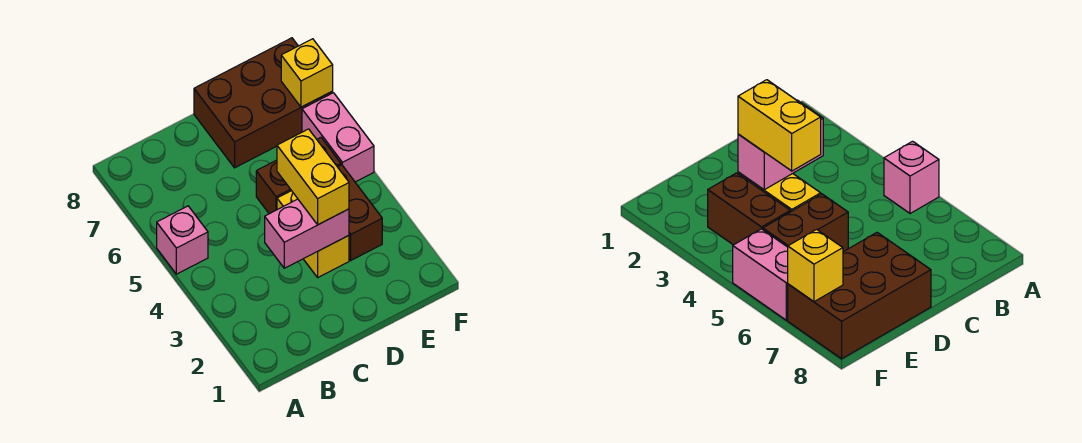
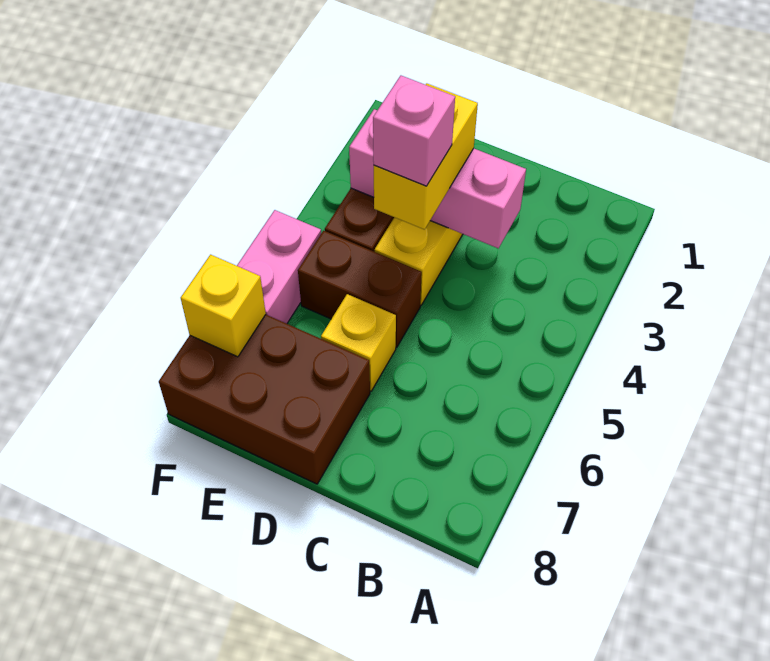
pink brick A5 level 1 -> pink brick D4 level 4
pink brick C3:D3 level 2 -> pink brick C3:E3 level 2
none -> yellow brick D6 level 1

